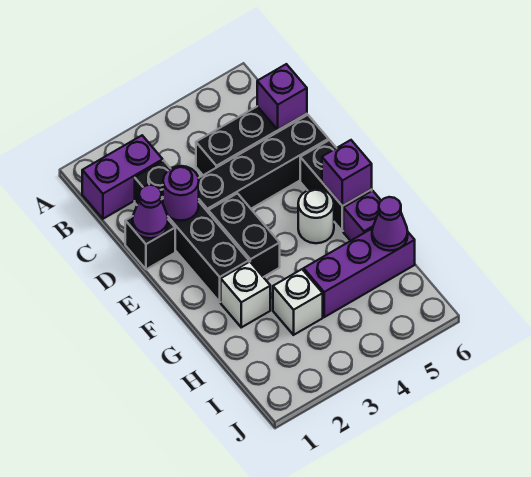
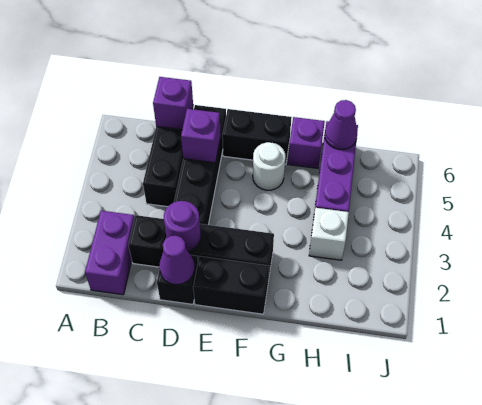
black brick E3:F3 level 1 -> black brick E1:F1 level 1
purple brick F6 level 2 -> purple brick D5 level 2
white brick G2 level 1 -> none

